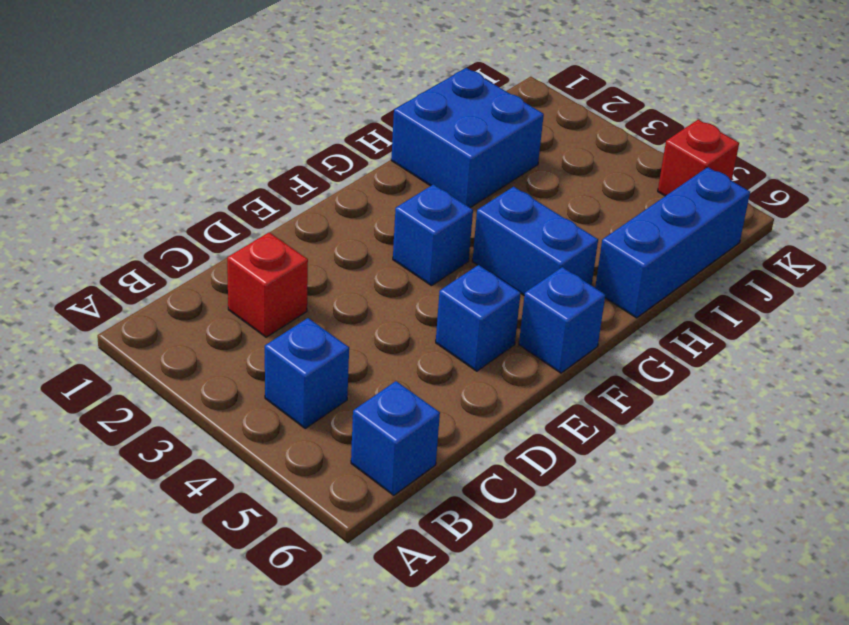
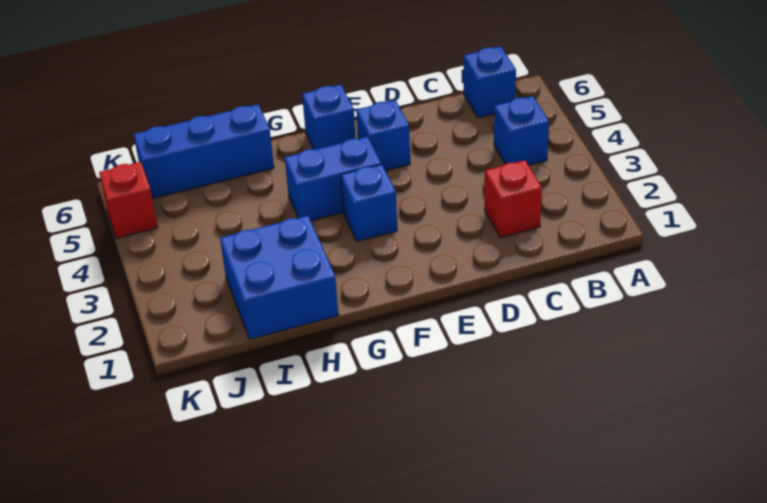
blue brick G4:G5 level 1 -> blue brick F4:G4 level 1

